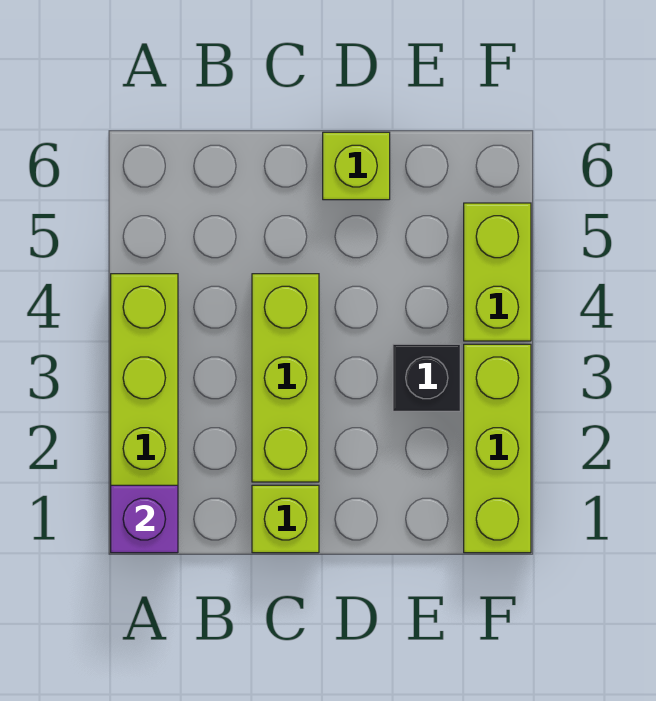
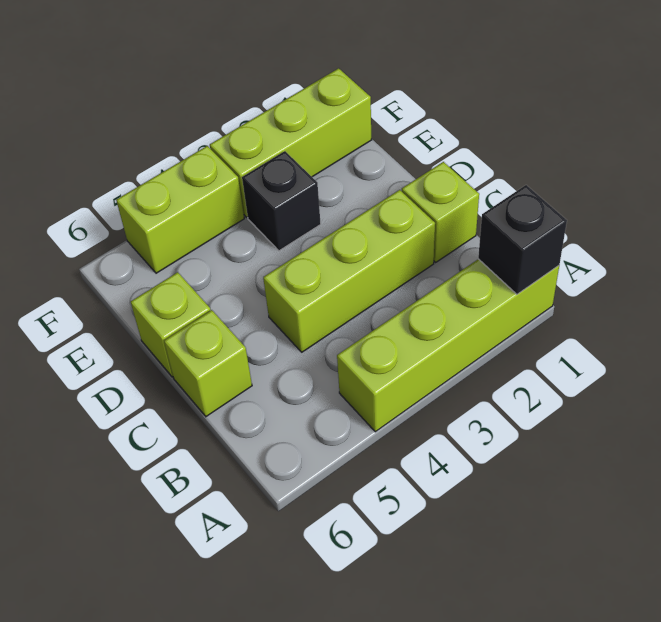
purple brick A1 level 2 -> black brick A1 level 2
none -> lime brick C6 level 1

